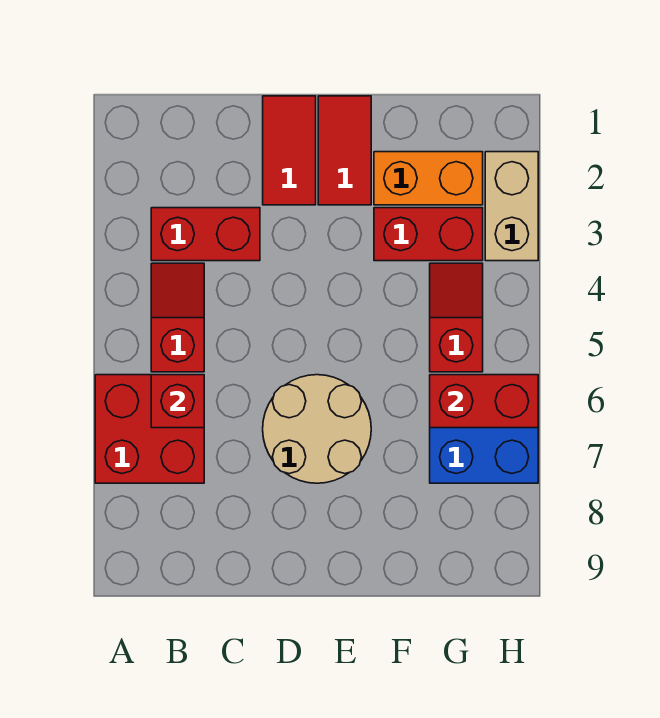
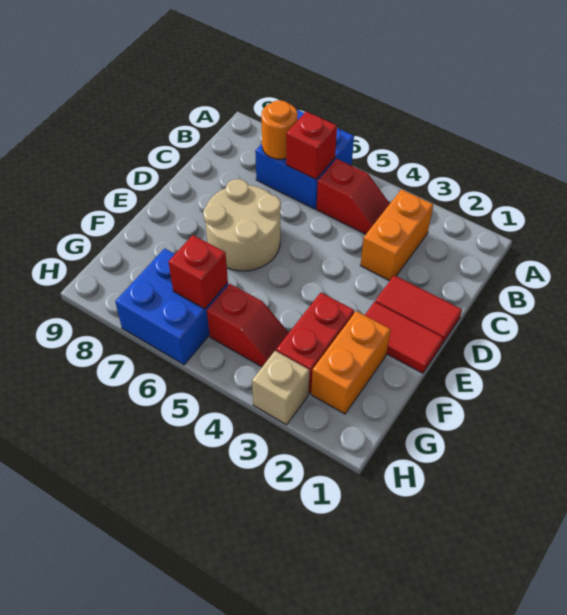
red brick A6:B7 level 1 -> blue brick A6:B7 level 1
red brick B3:C3 level 1 -> orange brick B3:C3 level 1
none -> orange round brick B7 level 2
red brick G6:H6 level 2 -> red brick G6 level 2
tan brick H2:H3 level 1 -> tan brick H3 level 1

